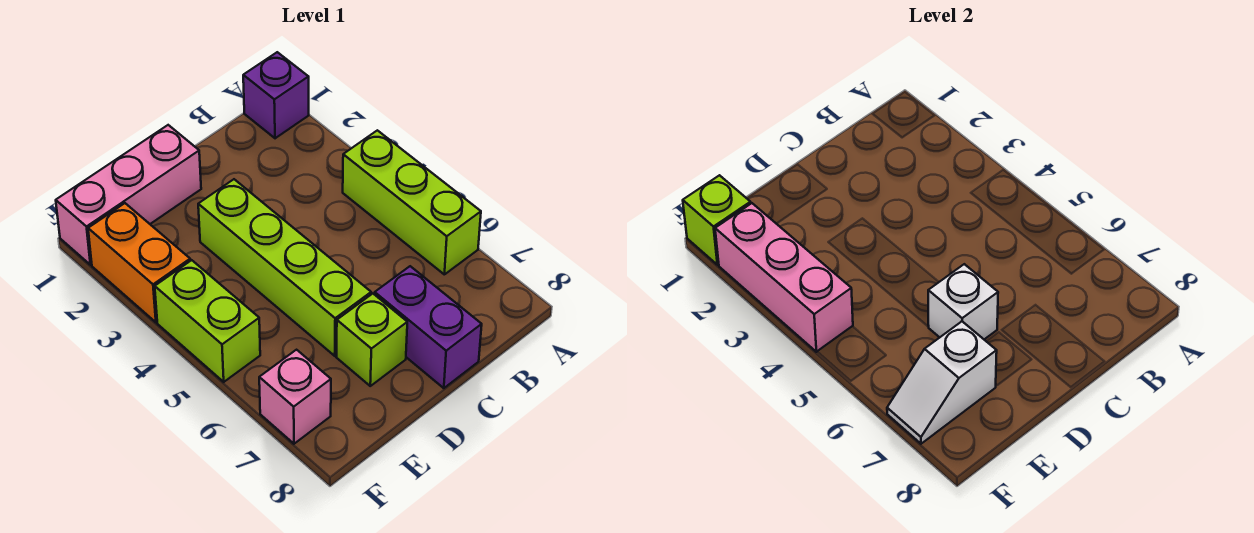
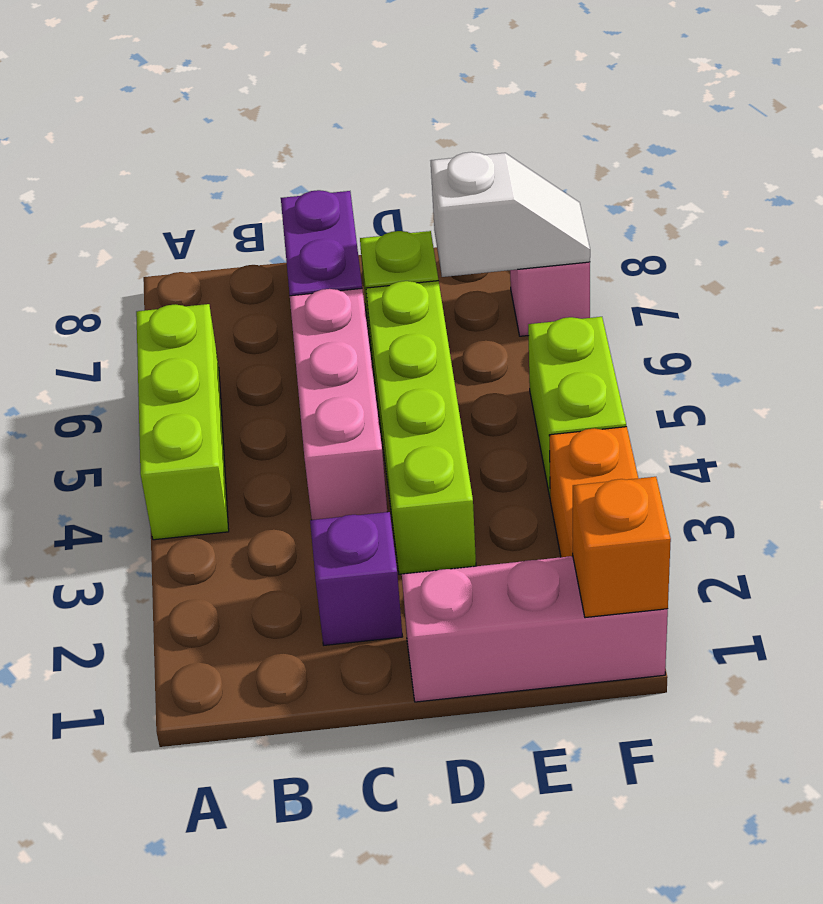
purple brick A1 level 1 -> purple brick C2 level 1
white brick D6 level 2 -> none
lime brick F1 level 2 -> orange brick F1 level 2
pink brick F2:F4 level 2 -> pink brick C4:C6 level 1

